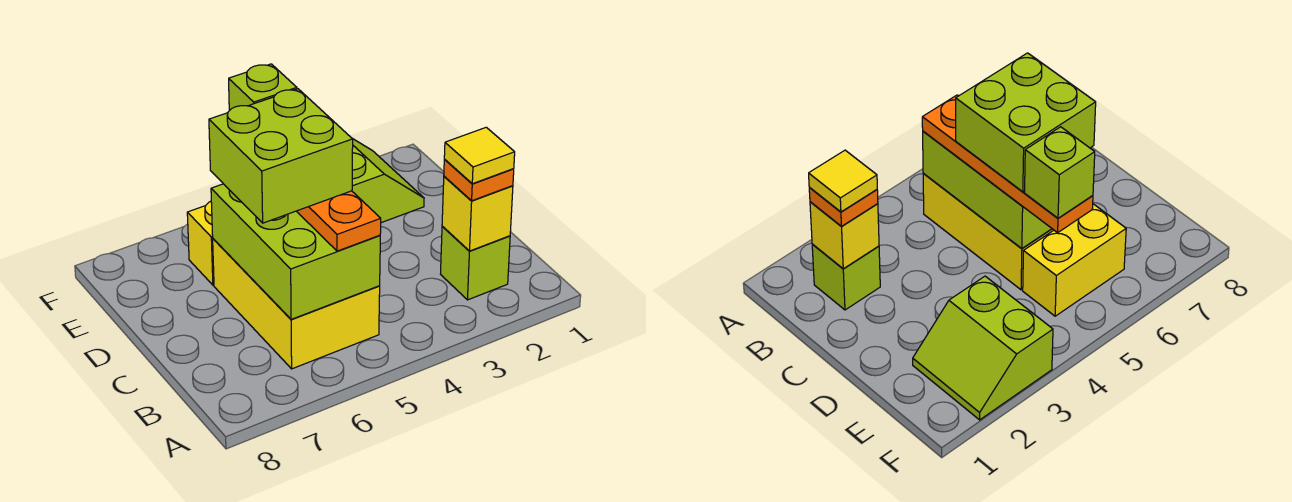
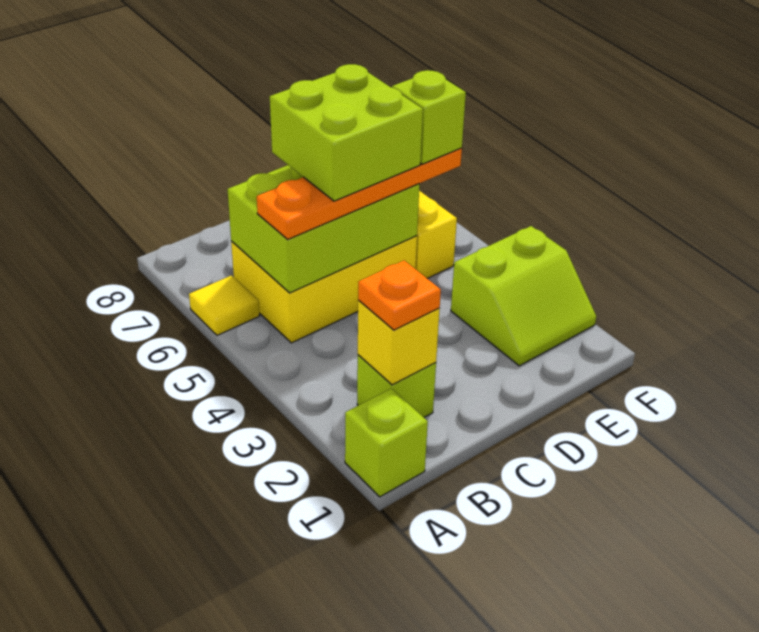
none -> lime brick A1 level 1
yellow tile B2 level 4 -> yellow tile A6 level 1

